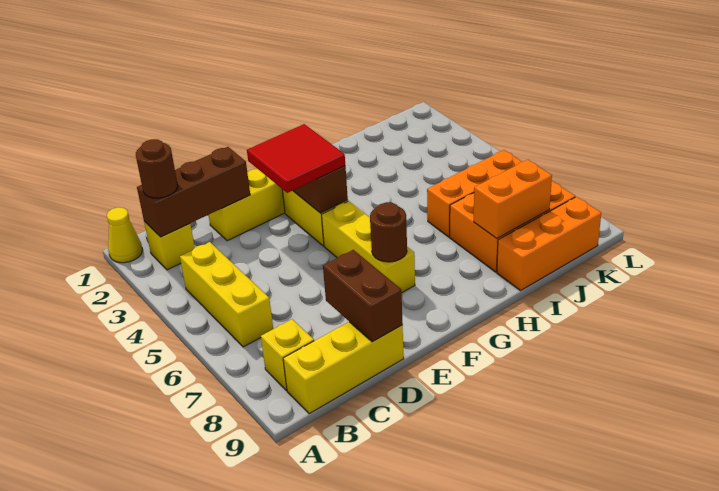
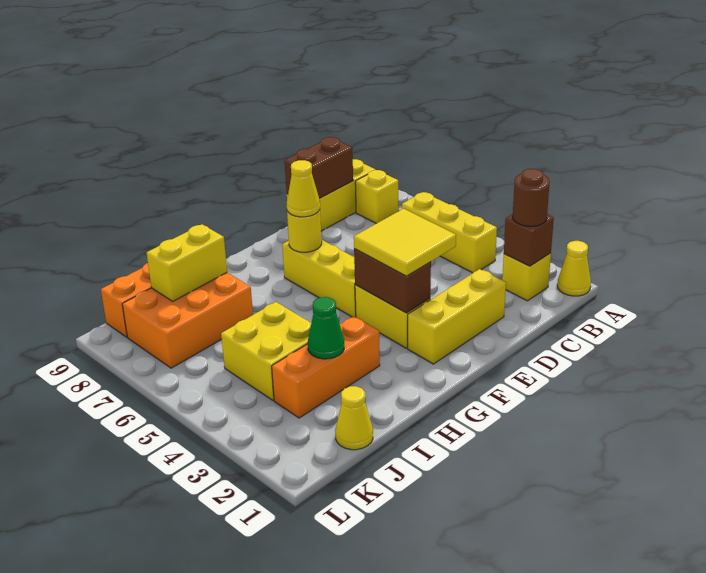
brown brick B2:D2 level 2 -> brown brick B2 level 2
brown brick D8:D9 level 2 -> brown brick C9:D9 level 2
red tile E3:F4 level 3 -> yellow tile E3:F4 level 3
brown round brick F7 level 2 -> yellow round brick F7 level 2
none -> yellow cone F7 level 3
none -> green cone I3 level 2
none -> yellow brick I4:J5 level 1
orange brick I6:K6 level 1 -> orange brick H3:J3 level 1
orange brick I8:J8 level 2 -> yellow brick I8:J8 level 2
none -> yellow cone J1 level 1

